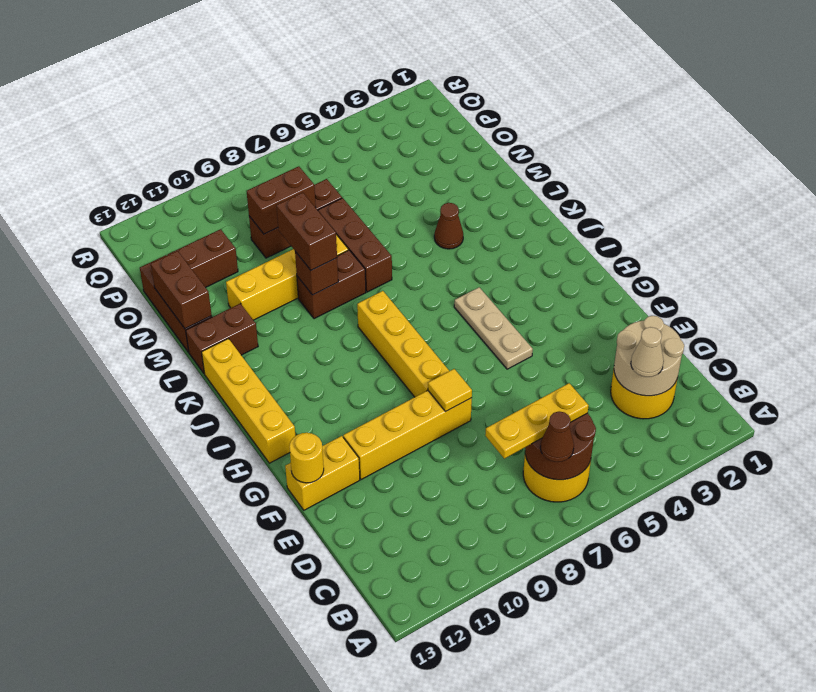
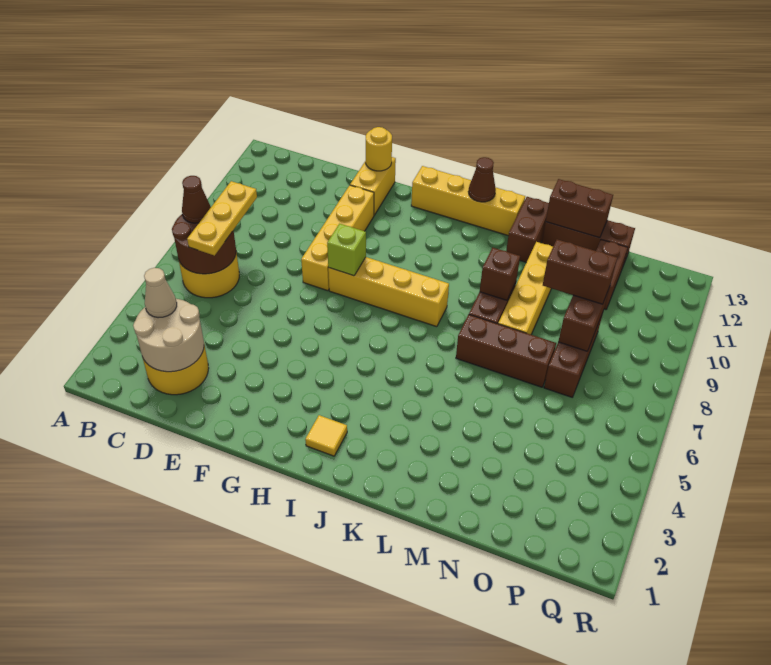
yellow tile F8 level 2 -> yellow tile I2 level 1
tan plate G5:I5 level 1 -> none
none -> lime brick G8 level 2
brown cone L4 level 1 -> brown cone J13 level 2
brown brick L9:M9 level 3 -> brown brick N9:O9 level 3

